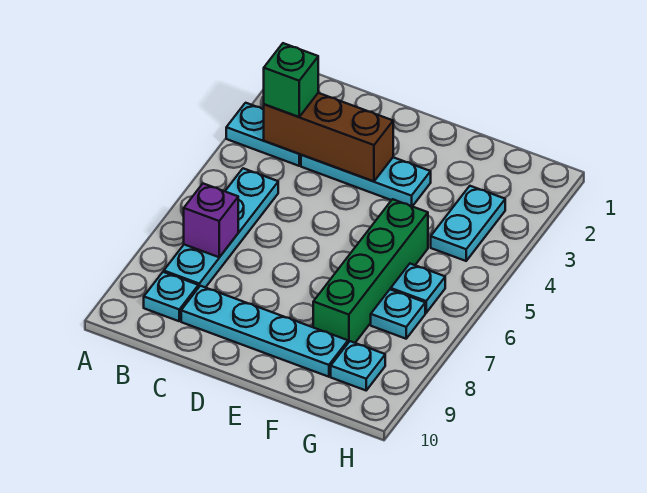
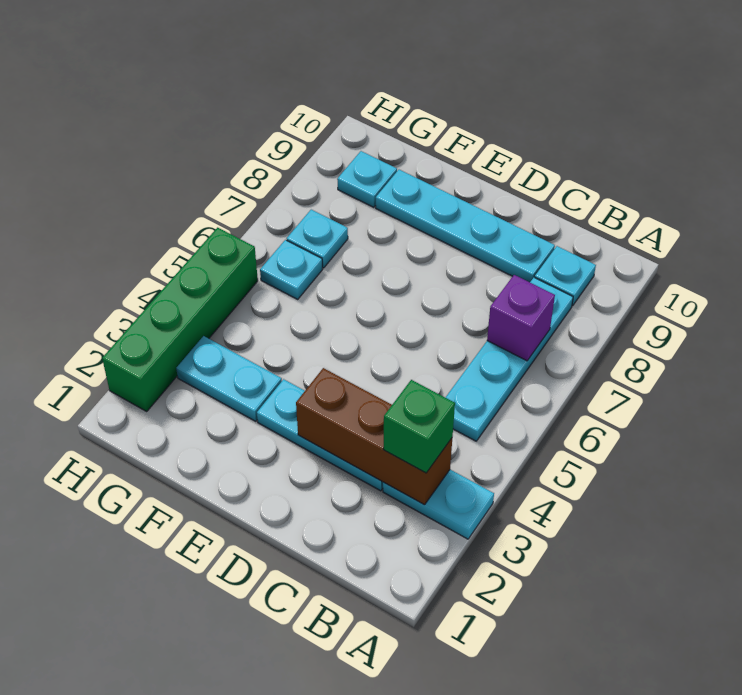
green brick F5:F8 level 1 -> green brick H2:H5 level 1
cyan plate G3:G4 level 1 -> cyan plate F3:G3 level 1

